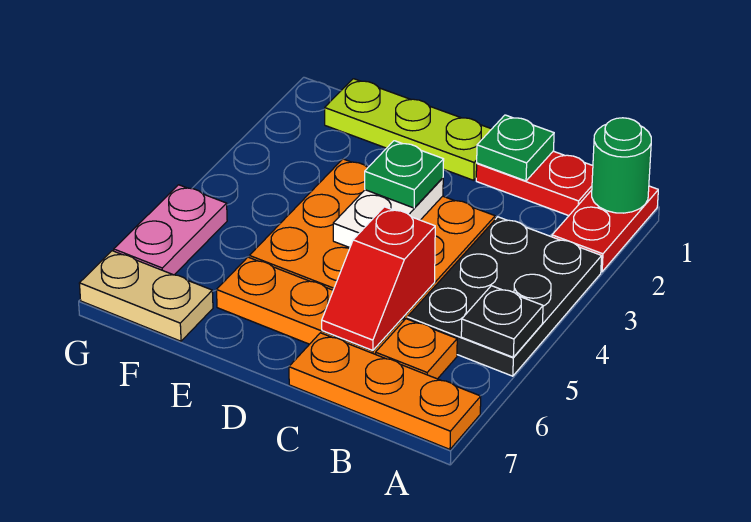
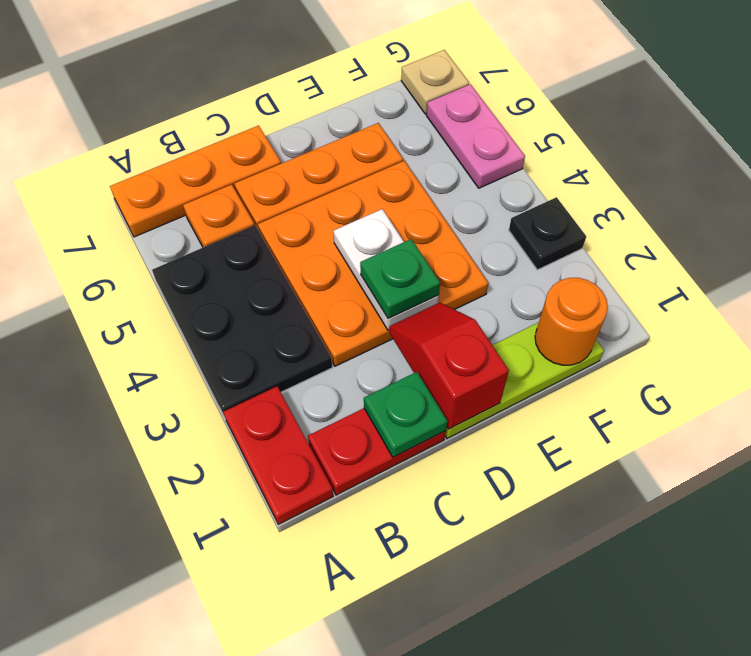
green round brick A1 level 2 -> none
black plate A5 level 2 -> black plate G3 level 1
red slope C5:C6 level 2 top 5 -> red slope D1:D2 level 2 top 1
none -> orange round brick F1 level 2
tan plate F7:G7 level 1 -> tan plate G7 level 1

